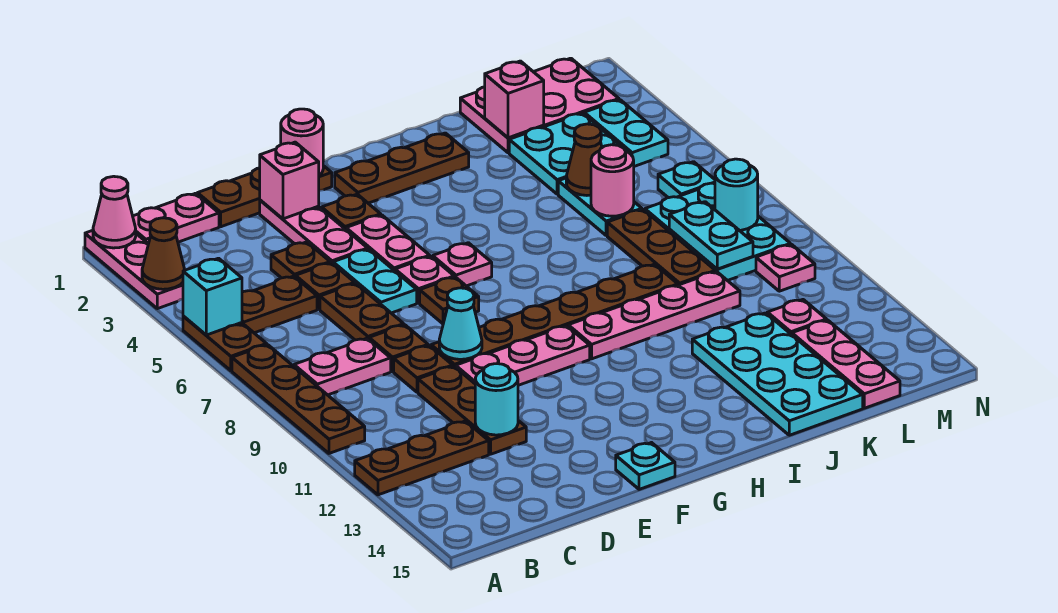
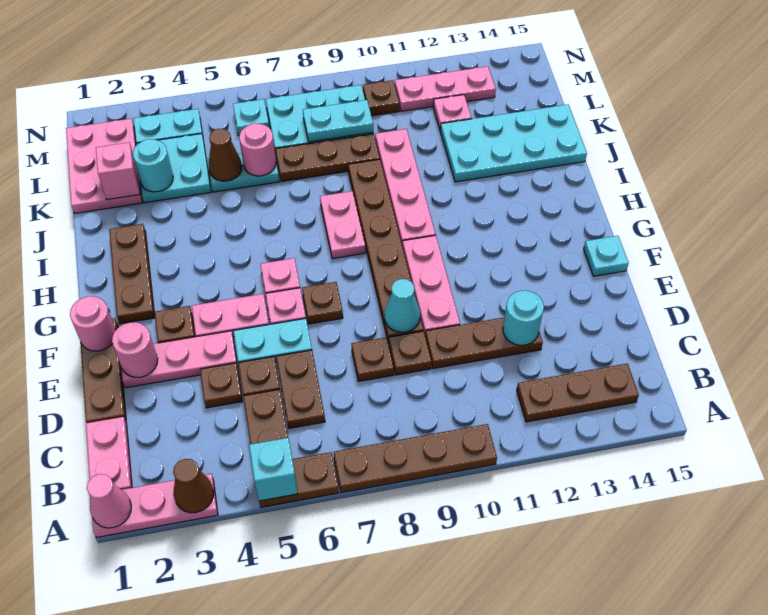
brown plate A12:C12 level 1 -> brown plate B12:B14 level 1
pink plate B8:C8 level 1 -> pink plate H8:I8 level 1
brown plate D6:D7 level 1 -> brown plate C6:D6 level 1
pink brick E2 level 2 -> pink round brick E2 level 2
pink plate L13:L15 level 1 -> pink plate M11:M13 level 1
cyan round brick M8 level 2 -> cyan round brick K3 level 2
pink plate M10 level 1 -> brown plate M10 level 1

